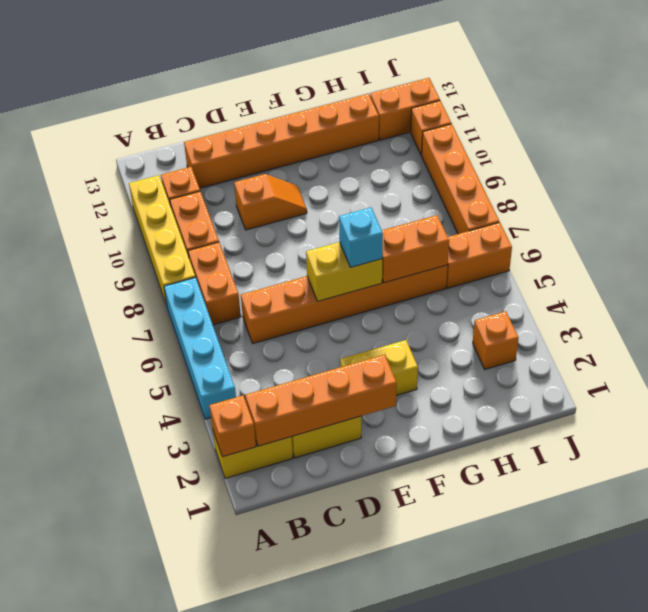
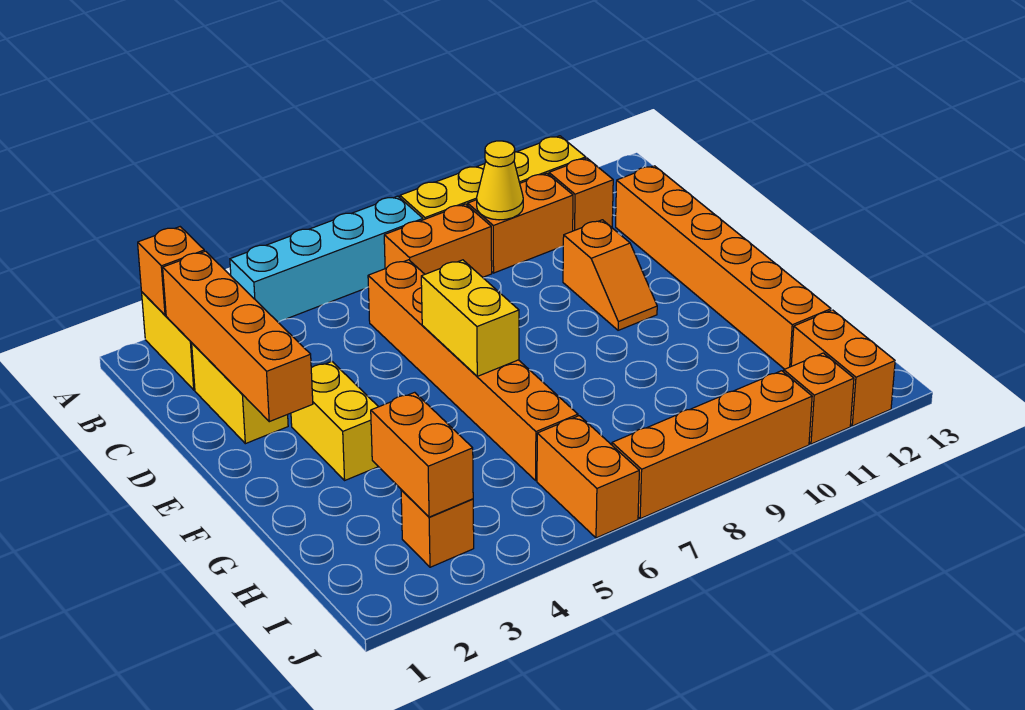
none -> yellow cone B9 level 2
cyan brick F6 level 3 -> none
orange brick G6:H6 level 2 -> orange brick H3:I3 level 2

